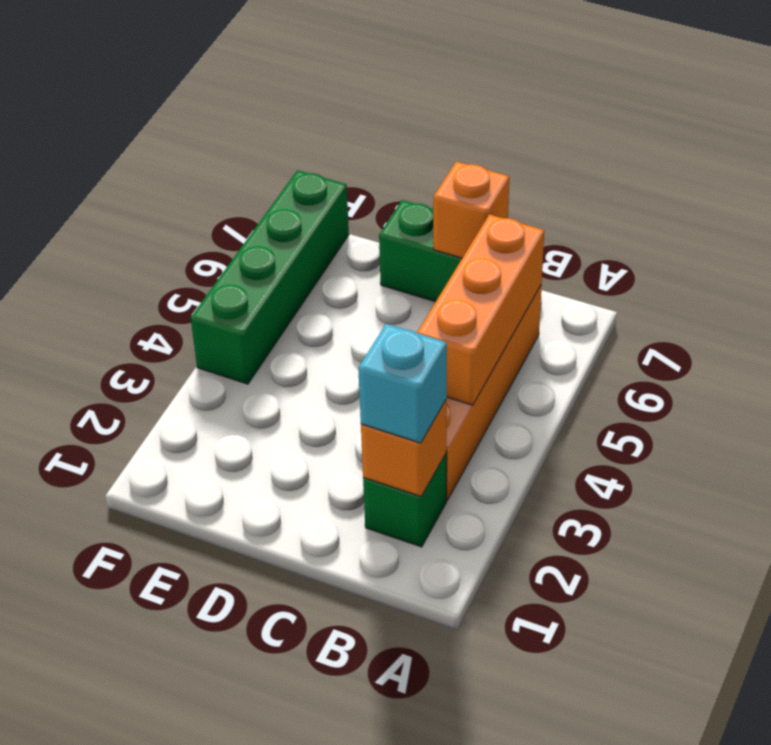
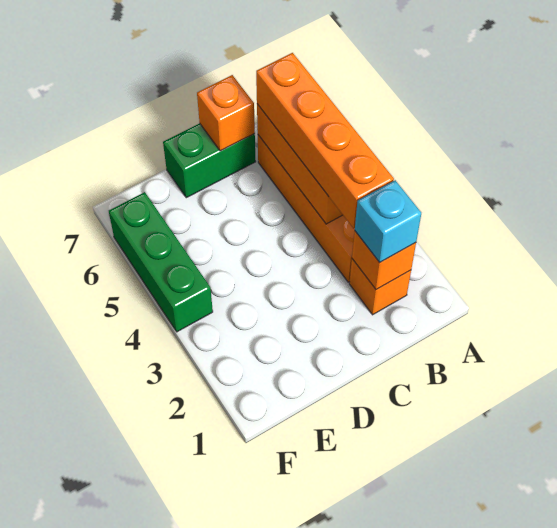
green brick B2 level 1 -> orange brick B2 level 1
none -> orange brick B3:B6 level 3
green brick F4:F7 level 1 -> green brick F4:F6 level 1

